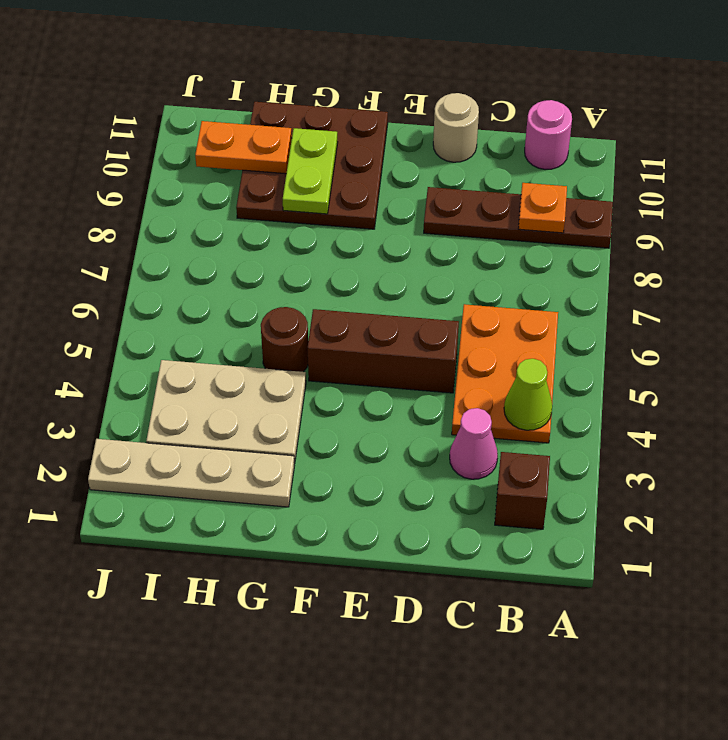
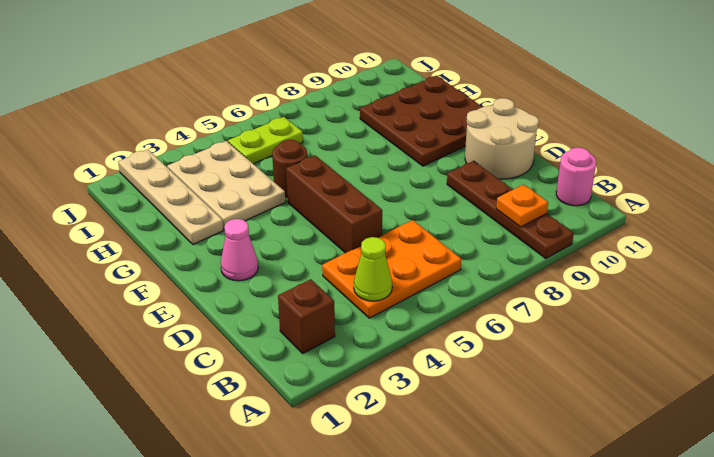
pink cone C3 level 1 -> pink cone E2 level 1
tan round brick D11 level 1 -> tan round brick D10:E11 level 1
lime plate G9:G10 level 2 -> lime plate I5:I6 level 1
orange plate H10:I10 level 2 -> none

